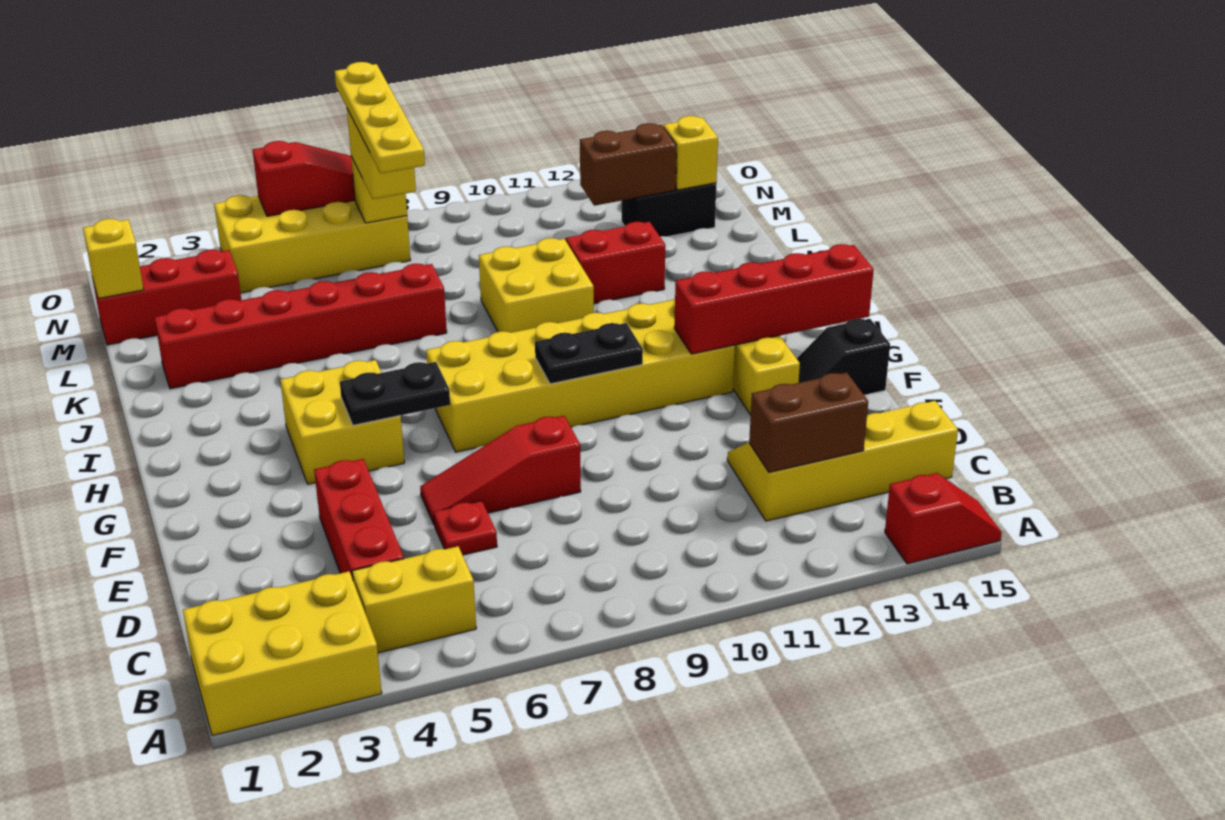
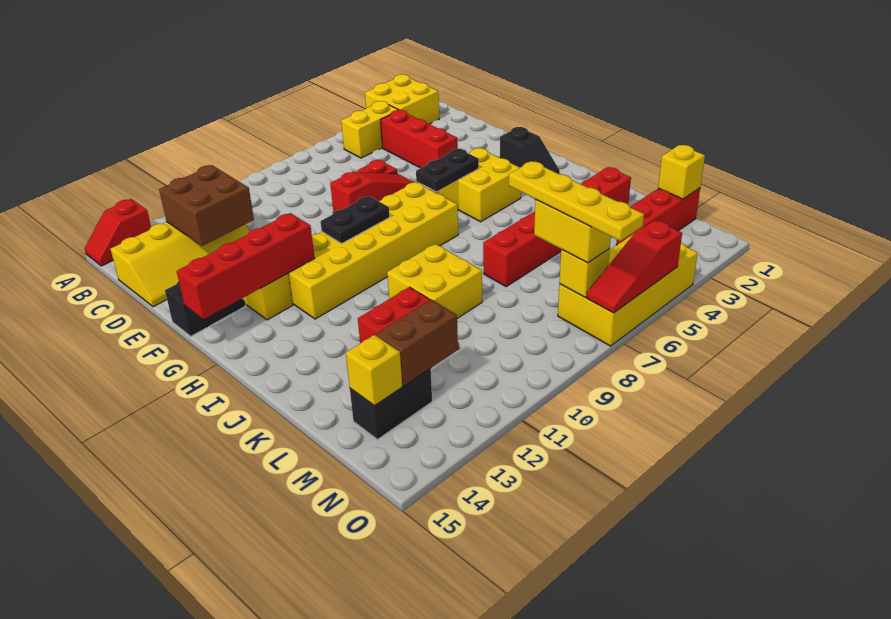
yellow brick A1:B3 level 1 -> yellow brick A2:B3 level 1
brown brick C12:C13 level 2 -> brown brick C12:D13 level 2
none -> black slope G2:H2 level 1 top G

